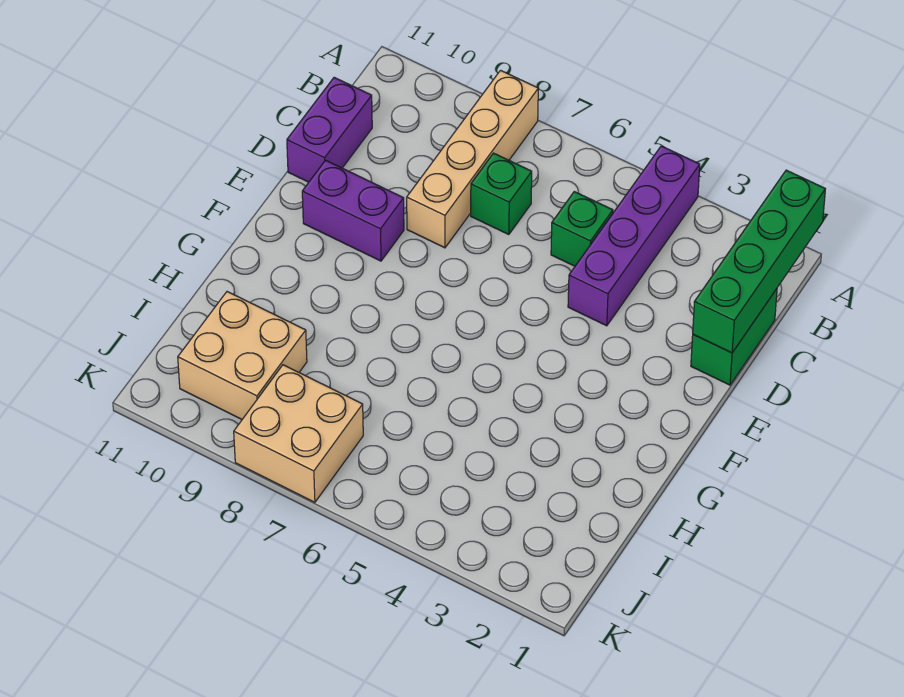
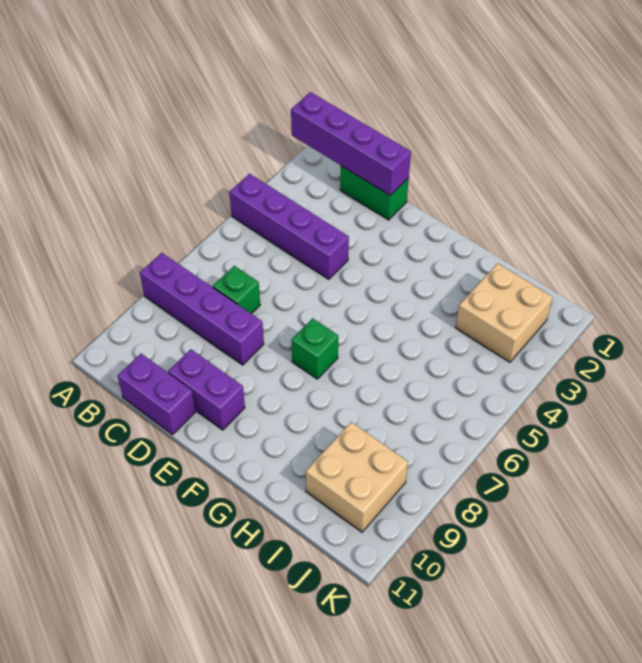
green brick A1:D1 level 2 -> purple brick A1:D1 level 2
tan brick A8:D8 level 1 -> purple brick A8:D8 level 1
green brick C5 level 1 -> green brick F7 level 1
purple brick E9:E10 level 1 -> purple brick D10:E10 level 1
tan brick J7:K8 level 1 -> tan brick I2:J3 level 1

